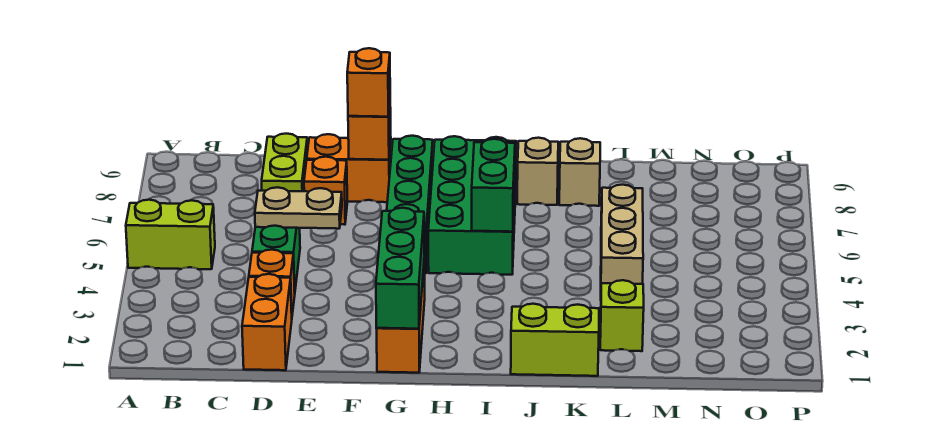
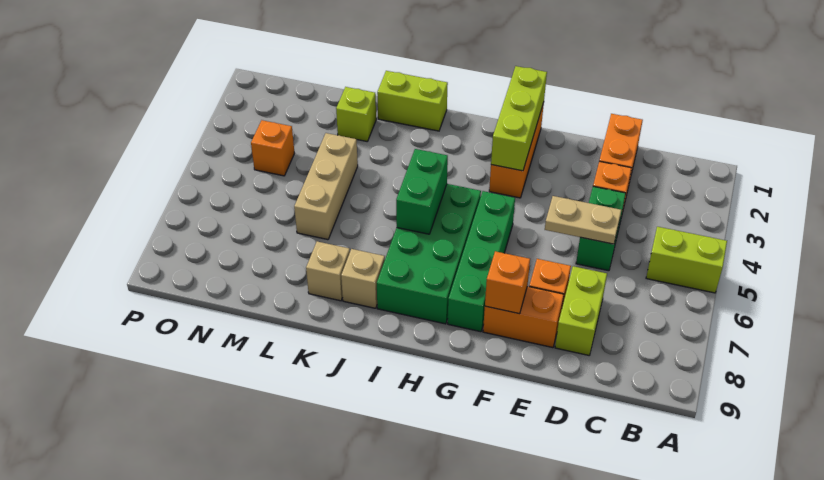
orange brick F8 level 3 -> orange brick N4 level 1
green brick G1:G3 level 2 -> lime brick G1:G3 level 2

